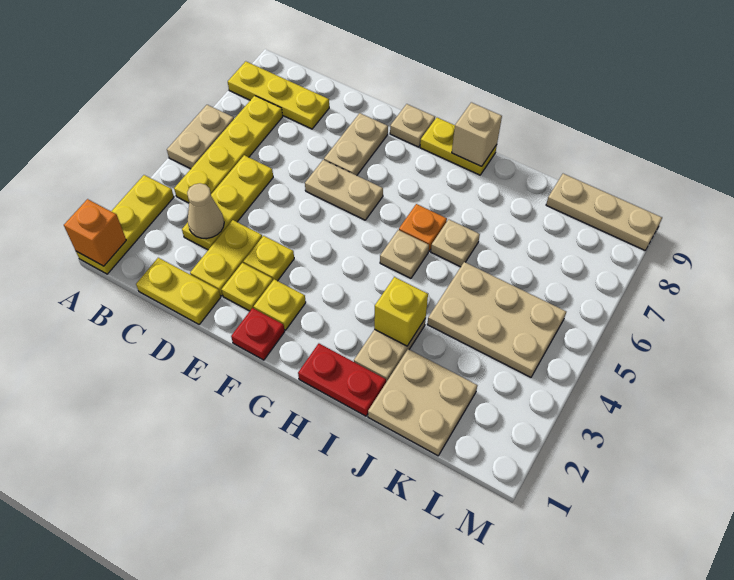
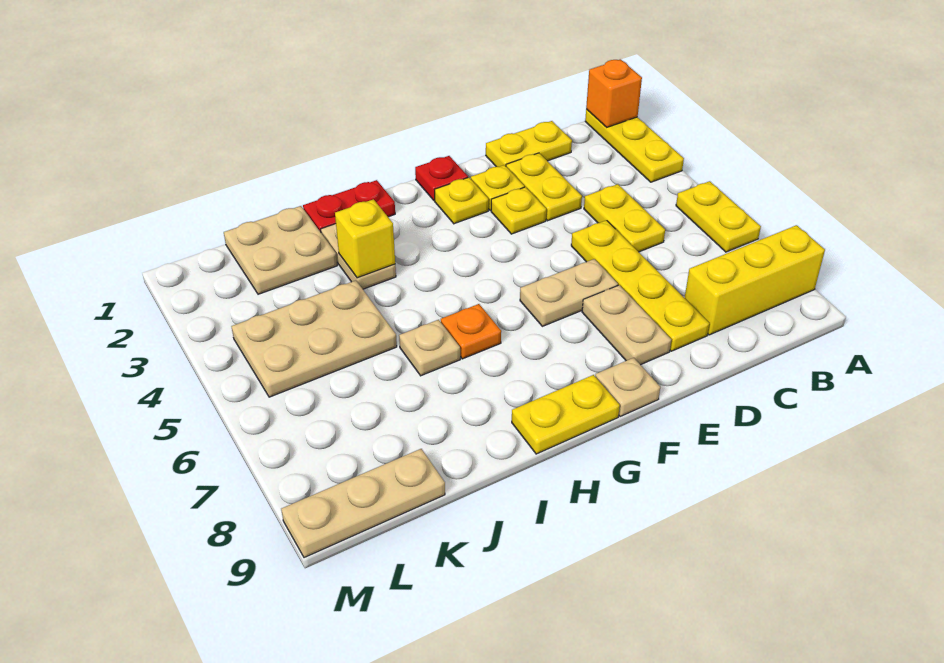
tan plate A5:A6 level 1 -> yellow plate A5:A6 level 1
yellow plate A8:C8 level 1 -> yellow brick A8:C8 level 1
yellow plate B4:B7 level 1 -> yellow plate D5:D8 level 1
yellow plate C3:C5 level 1 -> yellow plate C4:C5 level 1
tan cone C3 level 2 -> none
tan plate H5 level 1 -> none
tan brick H9 level 2 -> none

